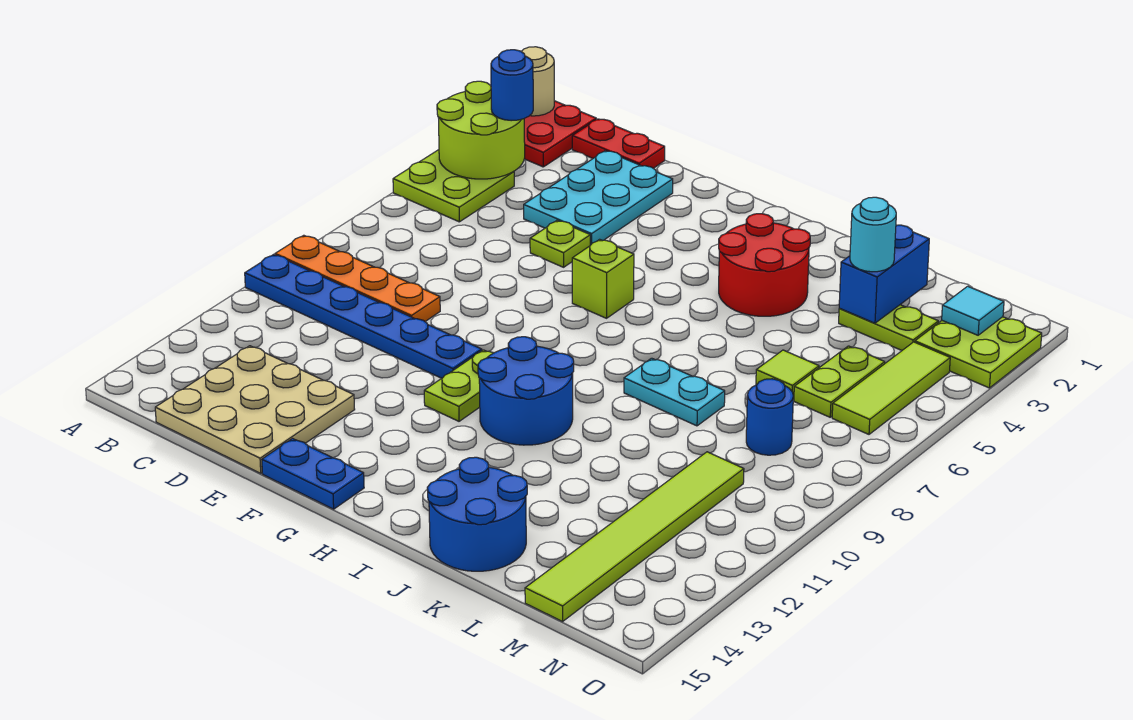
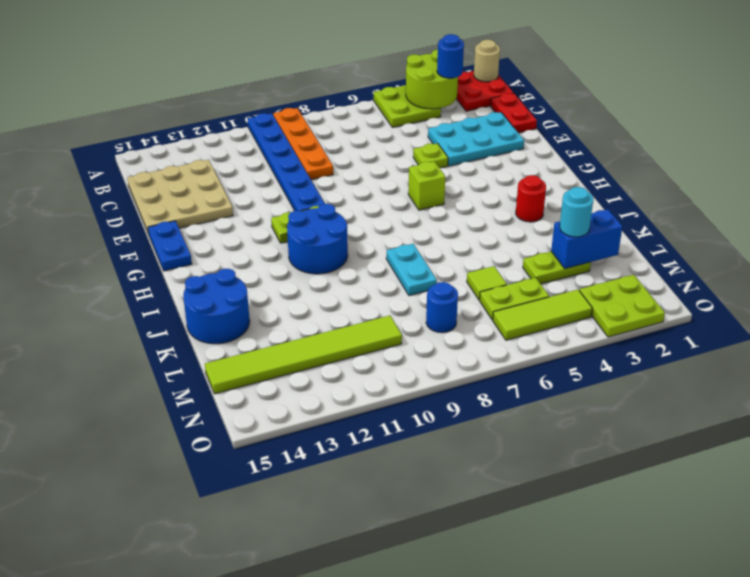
red round brick I3:J4 level 1 -> red round brick I3 level 1
lime plate L3:M3 level 1 -> lime plate L3:L4 level 1
cyan tile N2 level 2 -> none

